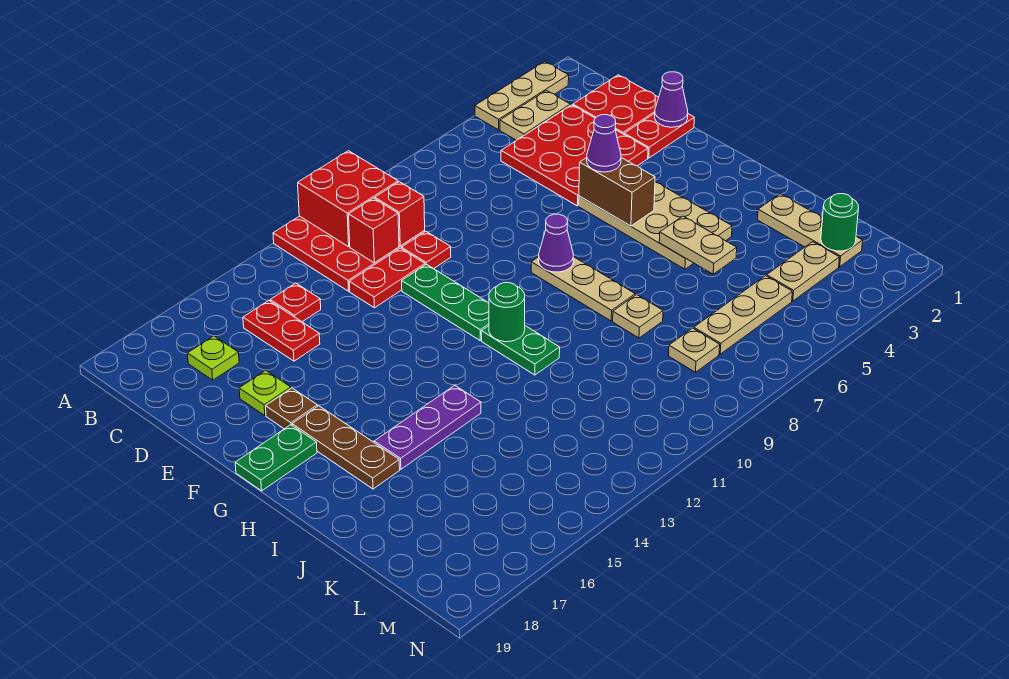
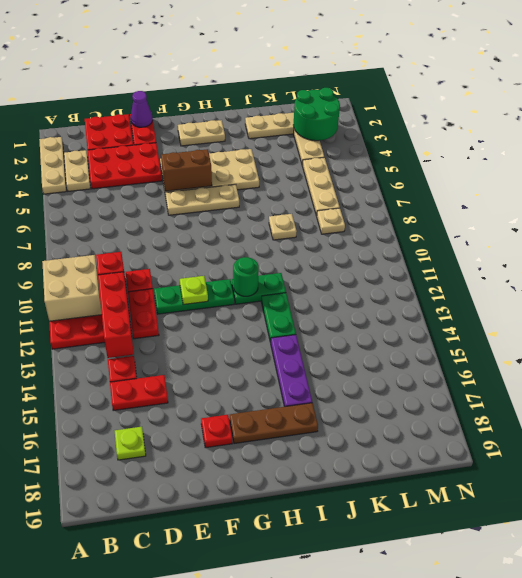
red brick A10:B11 level 2 -> tan brick A10:B11 level 2
red plate C3:E5 level 1 -> red plate C3:E4 level 1
red brick C11 level 2 -> red brick C11:C13 level 2
lime plate E17 level 1 -> lime plate F11 level 2
purple cone F5 level 3 -> none
brown plate F17 level 1 -> red plate F17 level 1
tan plate G8:I8 level 1 -> tan plate F6:H6 level 1
purple cone G8 level 2 -> none
green plate G18:G19 level 1 -> green plate I12:I13 level 1
tan plate I5:J5 level 2 -> tan plate G2:H2 level 1
green round brick L2 level 2 -> green round brick L2:M3 level 2

